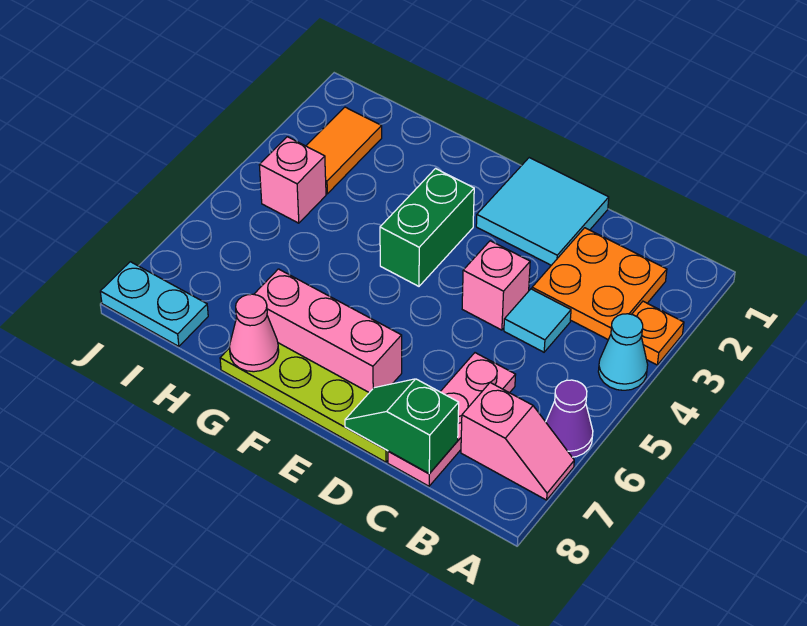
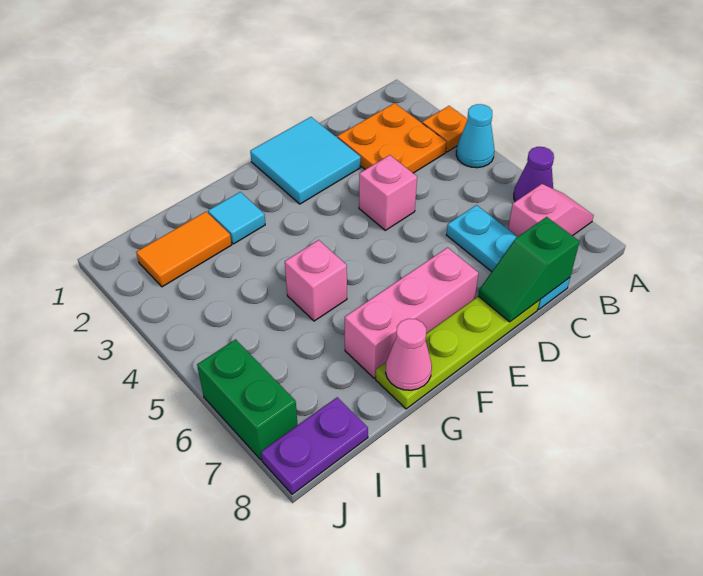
cyan tile C4 level 1 -> cyan tile G2 level 1
pink plate C6:C8 level 1 -> cyan plate C6:C8 level 1
green brick F3:F4 level 1 -> green brick J6:J7 level 1
orange tile I2:I3 level 1 -> orange tile H2:I2 level 1
pink brick I4 level 1 -> pink brick G5 level 1
cyan plate I8:J8 level 1 -> purple plate I8:J8 level 1

